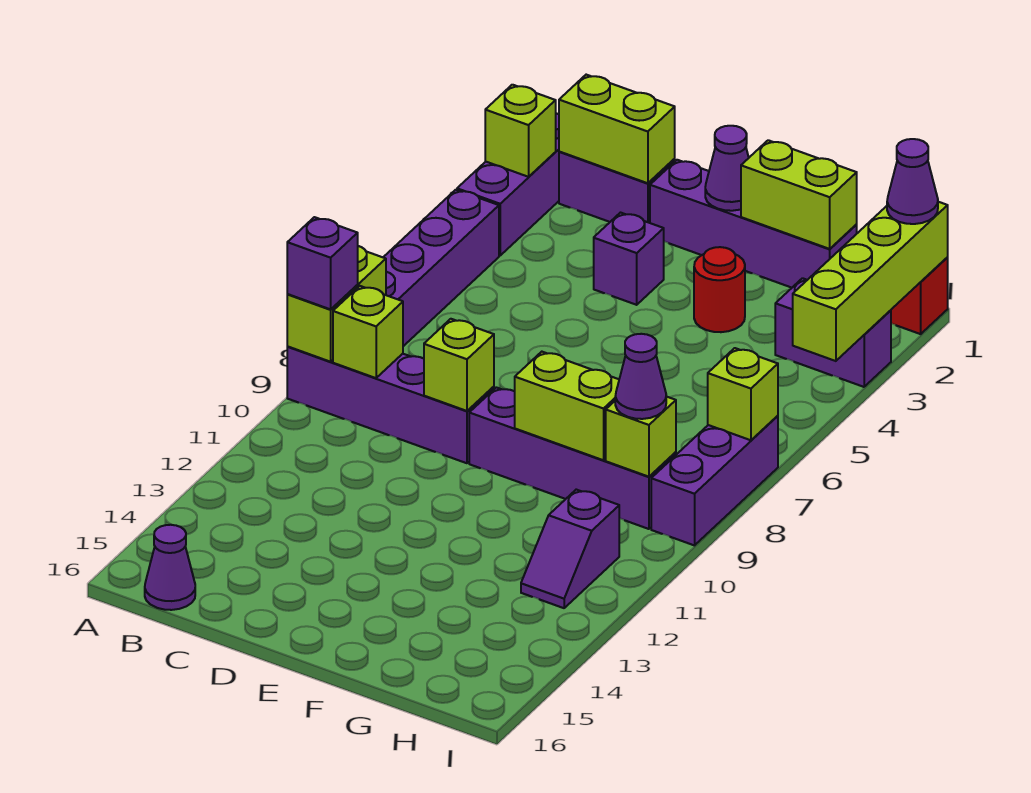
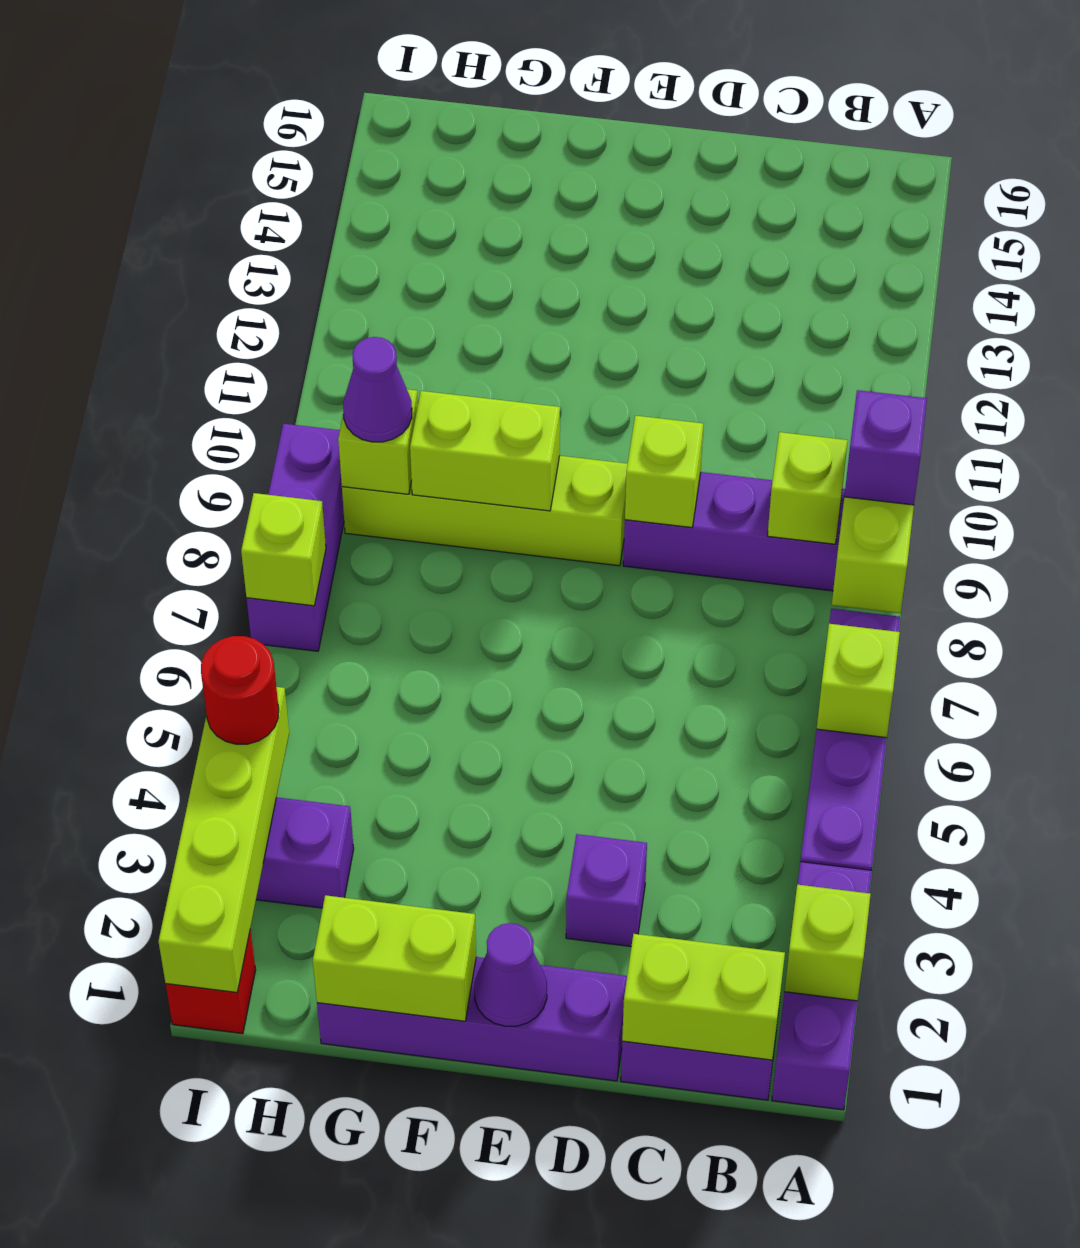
none -> lime brick A6 level 2
purple cone B16 level 1 -> none
purple brick E9:H9 level 1 -> lime brick E9:H9 level 1
red round brick F3 level 1 -> red round brick I4 level 3
purple slope H11:H12 level 1 top 11 -> none
purple cone I1 level 3 -> none

